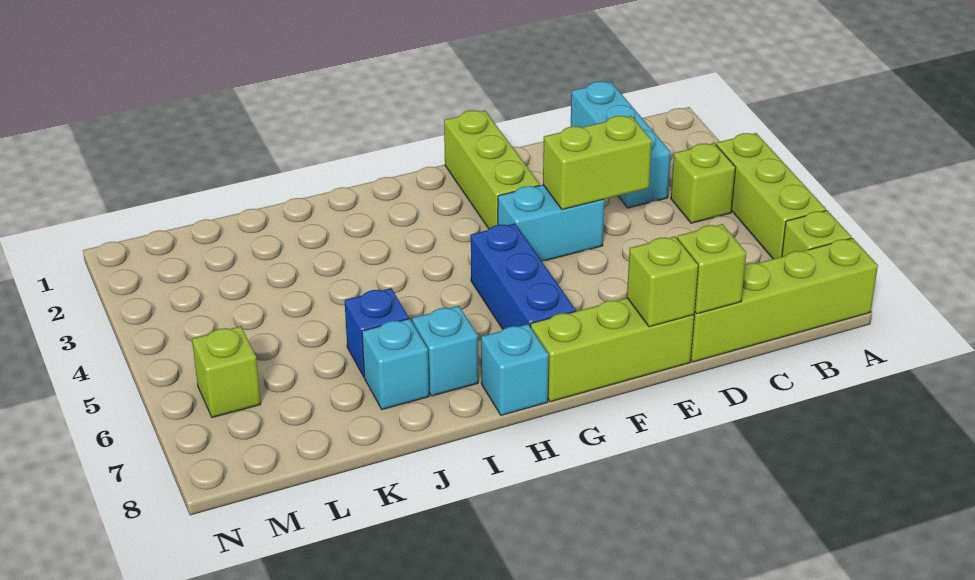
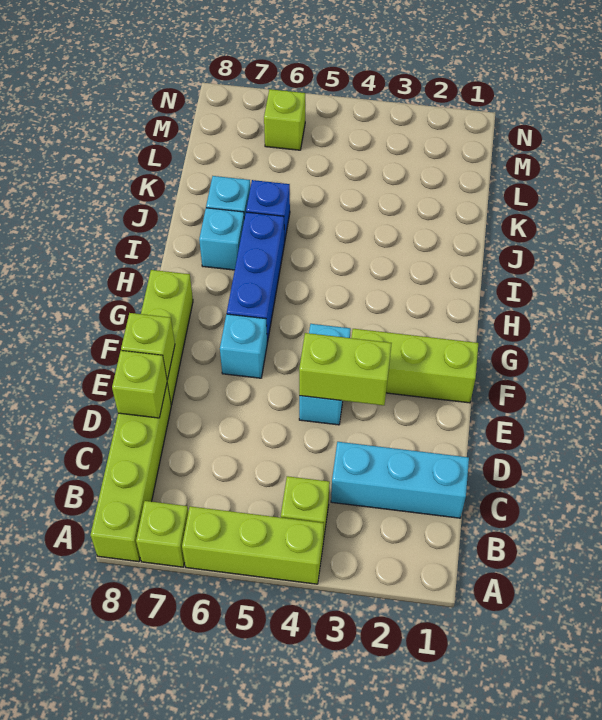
lime brick D4:E4 level 2 -> lime brick E3:E4 level 2
blue brick G5:G7 level 1 -> blue brick G6:I6 level 1
cyan brick H8 level 1 -> cyan brick F6 level 1

